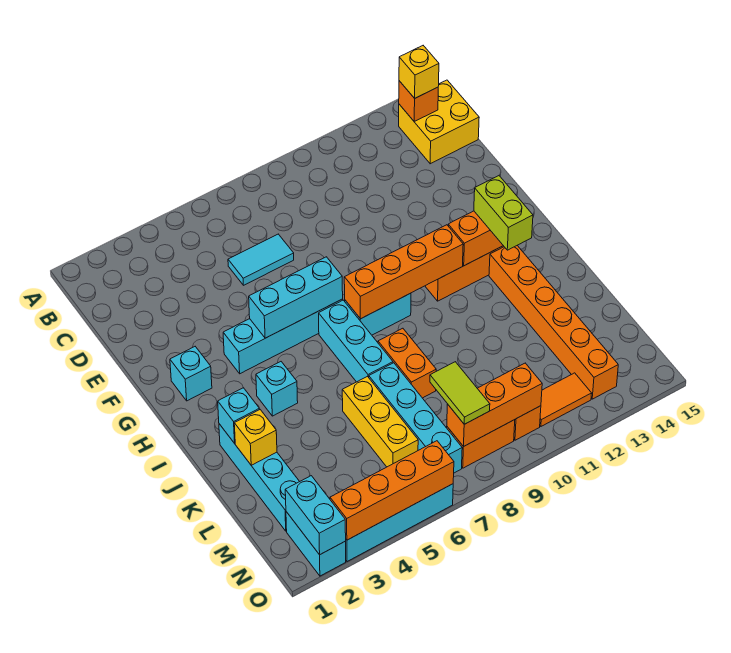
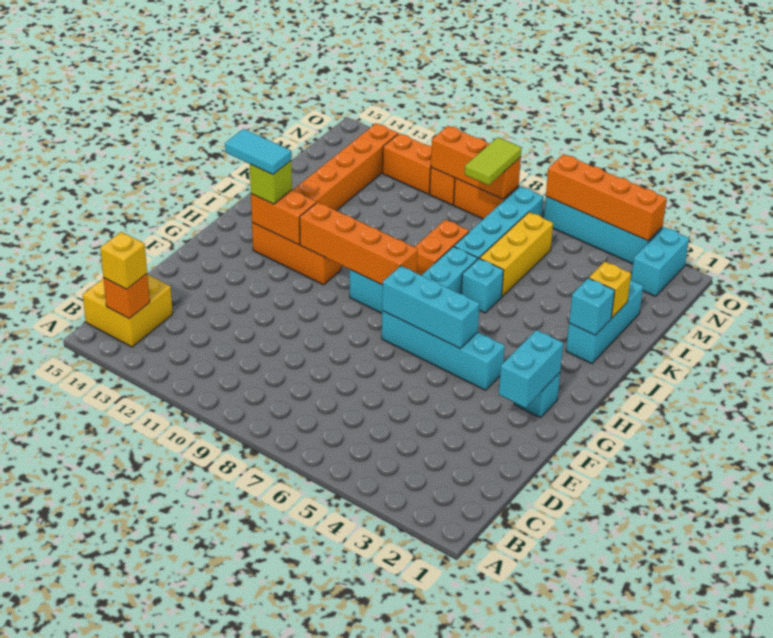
cyan tile D6:D7 level 1 -> cyan tile H13:H14 level 4
lime brick H13:I13 level 3 -> lime brick H13 level 3
cyan brick I4 level 1 -> cyan brick J6 level 1
cyan brick J2:M2 level 1 -> cyan brick J2:L2 level 1
cyan brick N2:O2 level 2 -> cyan brick F2:G2 level 2
orange tile N11:N12 level 1 -> orange brick N11:N12 level 1

